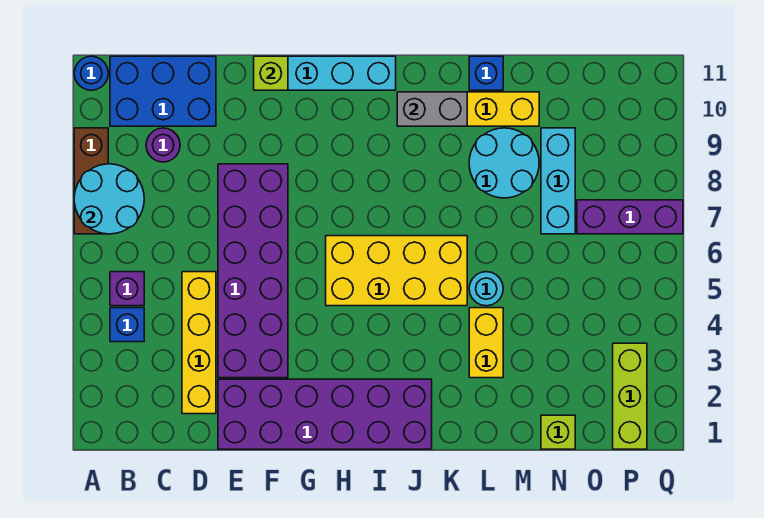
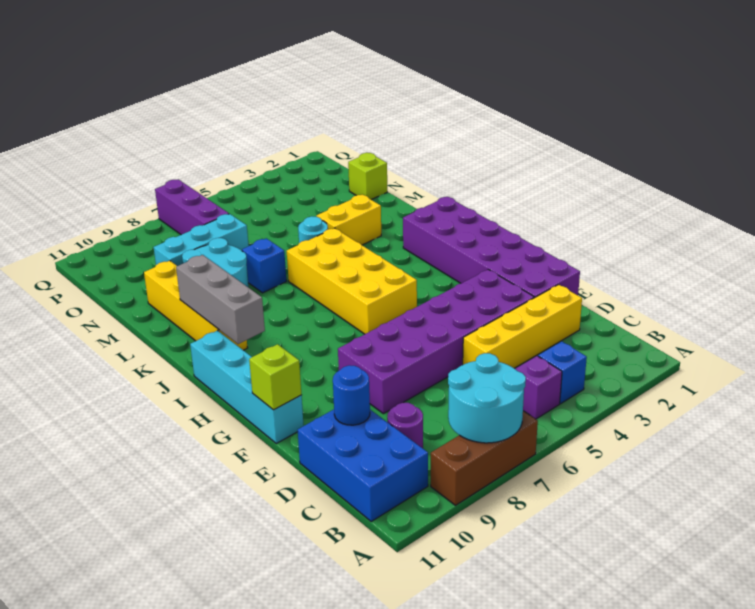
blue round brick A11 level 1 -> blue round brick D10 level 2
grey brick J10:K10 level 2 -> grey brick I10:K10 level 2
blue brick L11 level 1 -> blue brick L7 level 1
lime brick P1:P3 level 1 -> none

